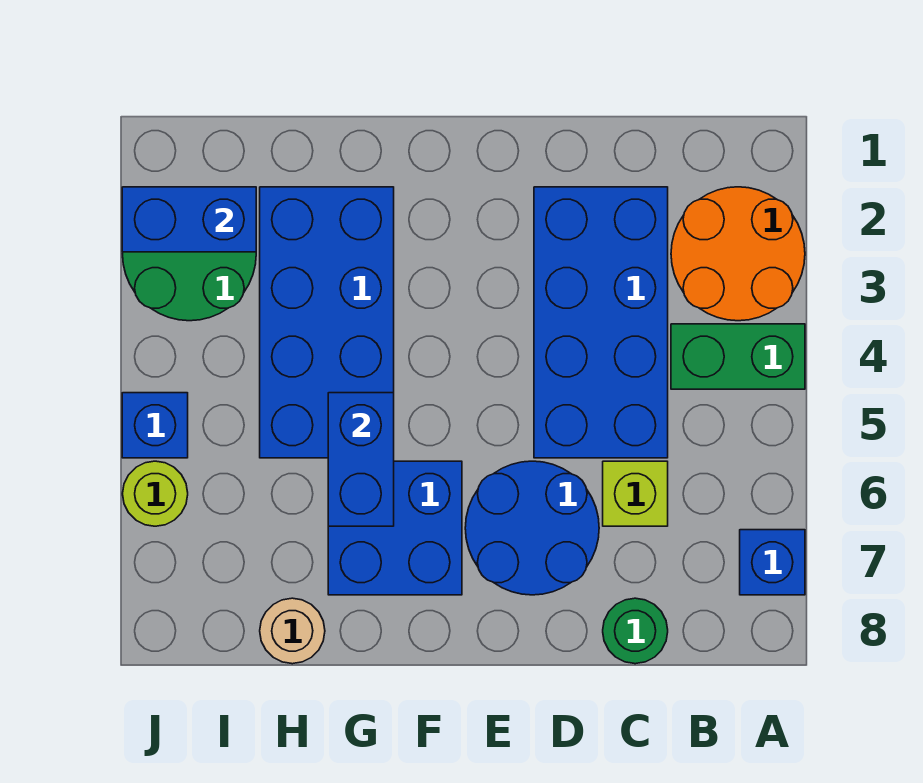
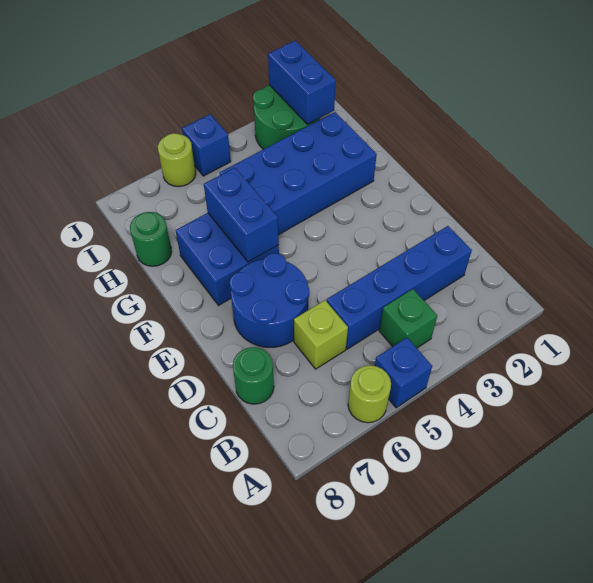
orange round brick A2:B3 level 1 -> none
green brick A4:B4 level 1 -> green brick B4 level 1
none -> lime round brick A6 level 1
blue brick A7 level 1 -> blue brick A5 level 1
blue brick C2:D5 level 1 -> blue brick C2:C5 level 1
blue brick G5:G6 level 2 -> blue brick F6:G6 level 2
tan round brick H8 level 1 -> green round brick H8 level 1

